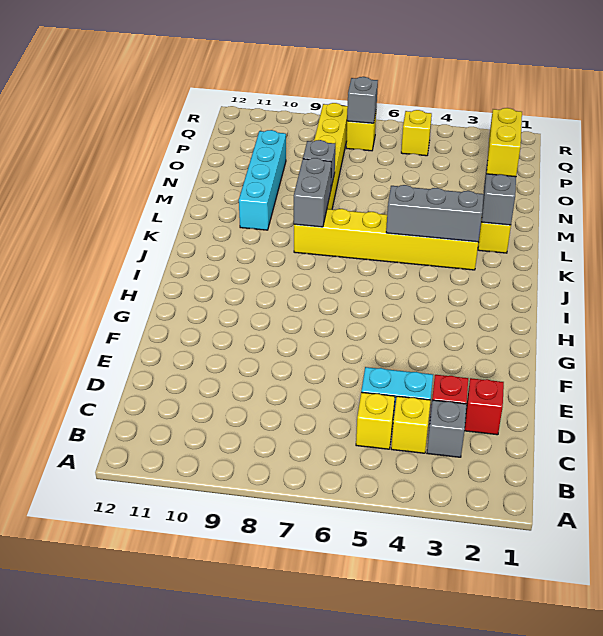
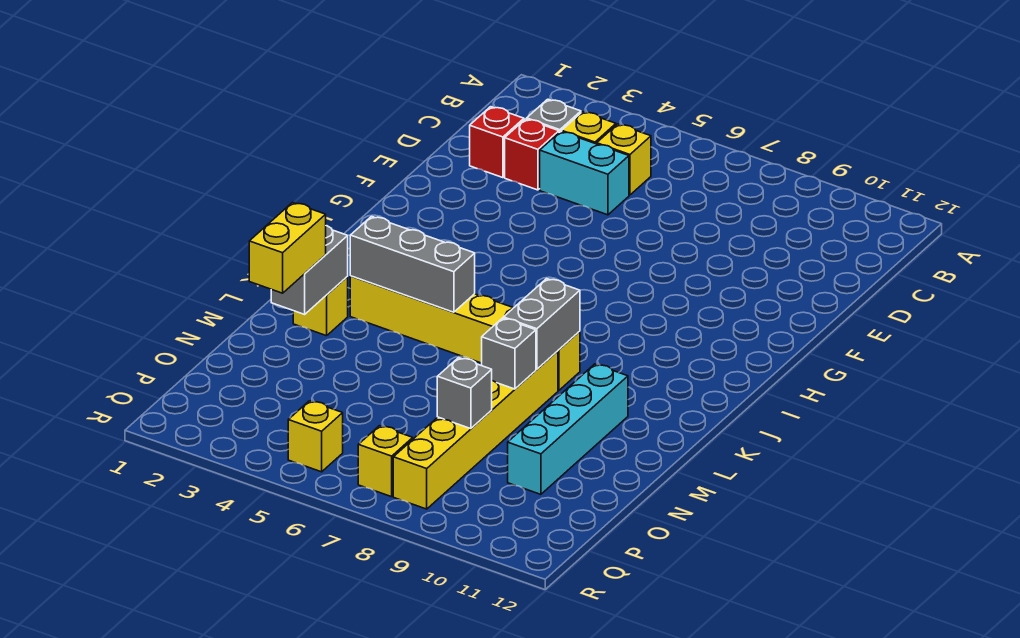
grey brick Q7 level 2 -> grey brick O8 level 2

